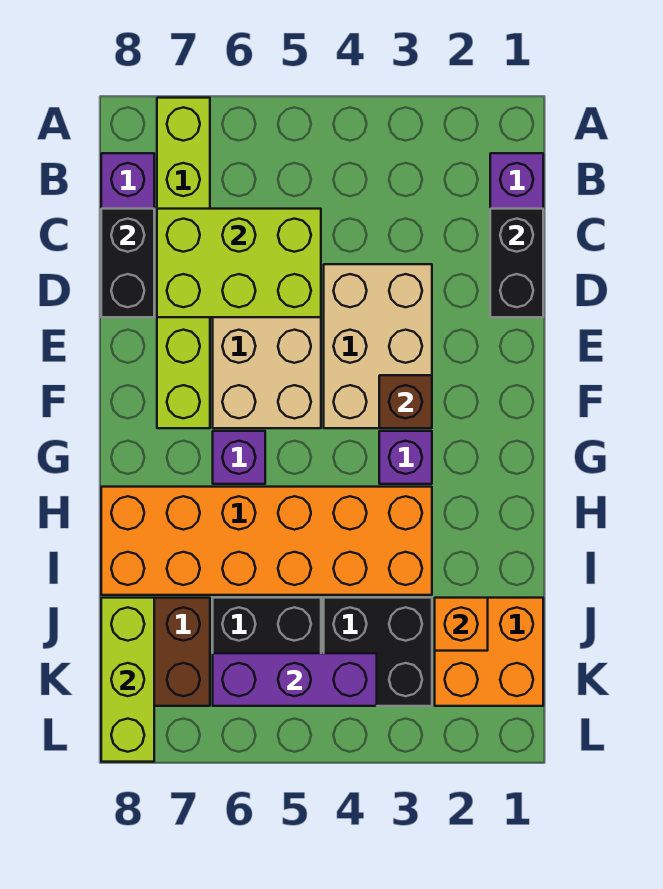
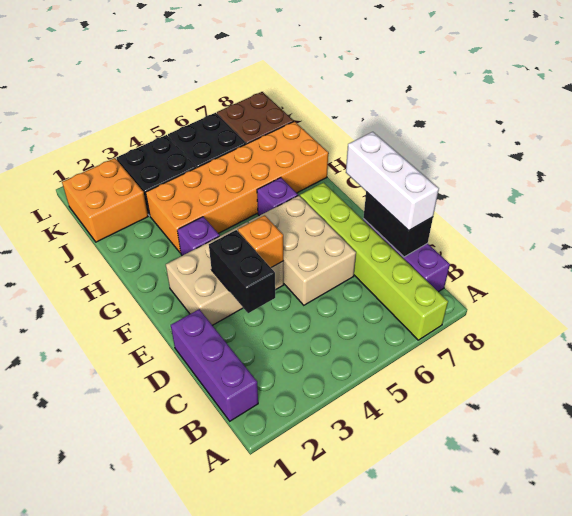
black brick C1:D1 level 2 -> black brick D3:E3 level 2
lime brick C5:D7 level 2 -> none
none -> white brick C8:E8 level 3
tan brick D3:F4 level 1 -> tan brick E2:F4 level 1
brown brick F3 level 2 -> none
orange brick J2 level 2 -> orange brick E4 level 2
lime brick J8:L8 level 2 -> none
purple brick K4:K6 level 2 -> none

